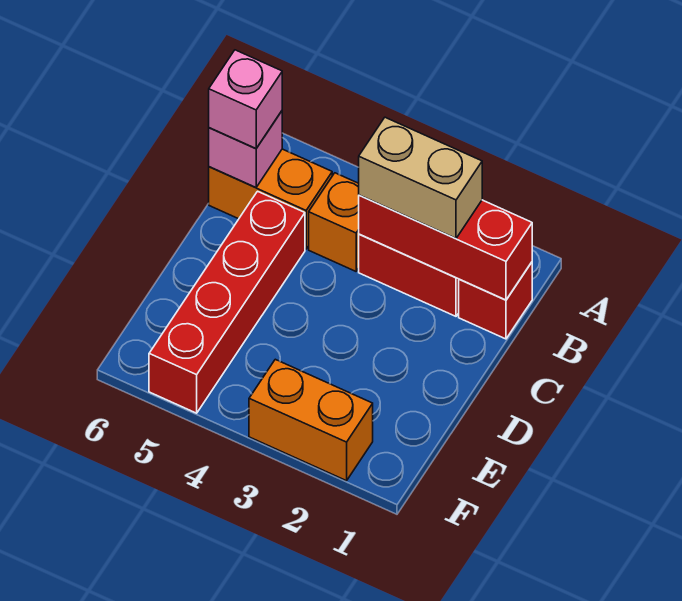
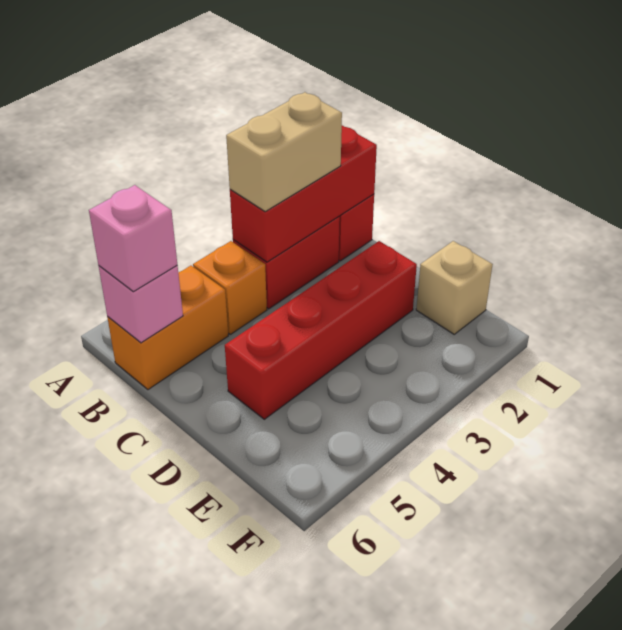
red brick C5:F5 level 1 -> red brick D2:D5 level 1
none -> tan brick E1 level 1
orange brick F2:F3 level 1 -> none

